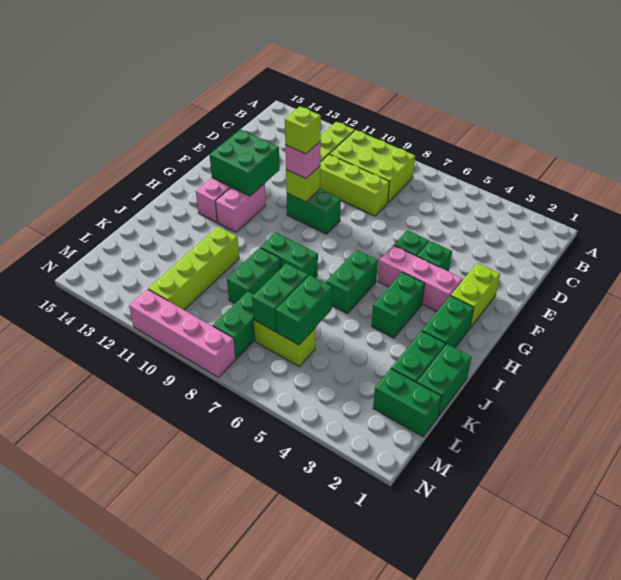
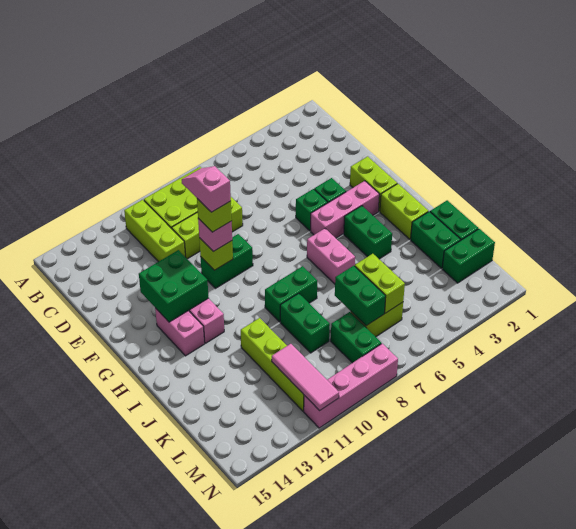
none -> pink slope E10:F10 level 5 top F
green brick H2:I2 level 1 -> lime brick H2:I2 level 1
green brick H6:I6 level 1 -> pink brick H6:I6 level 1
green brick K6:L6 level 2 -> lime brick K6:L6 level 2
none -> pink tile L11:N11 level 2

